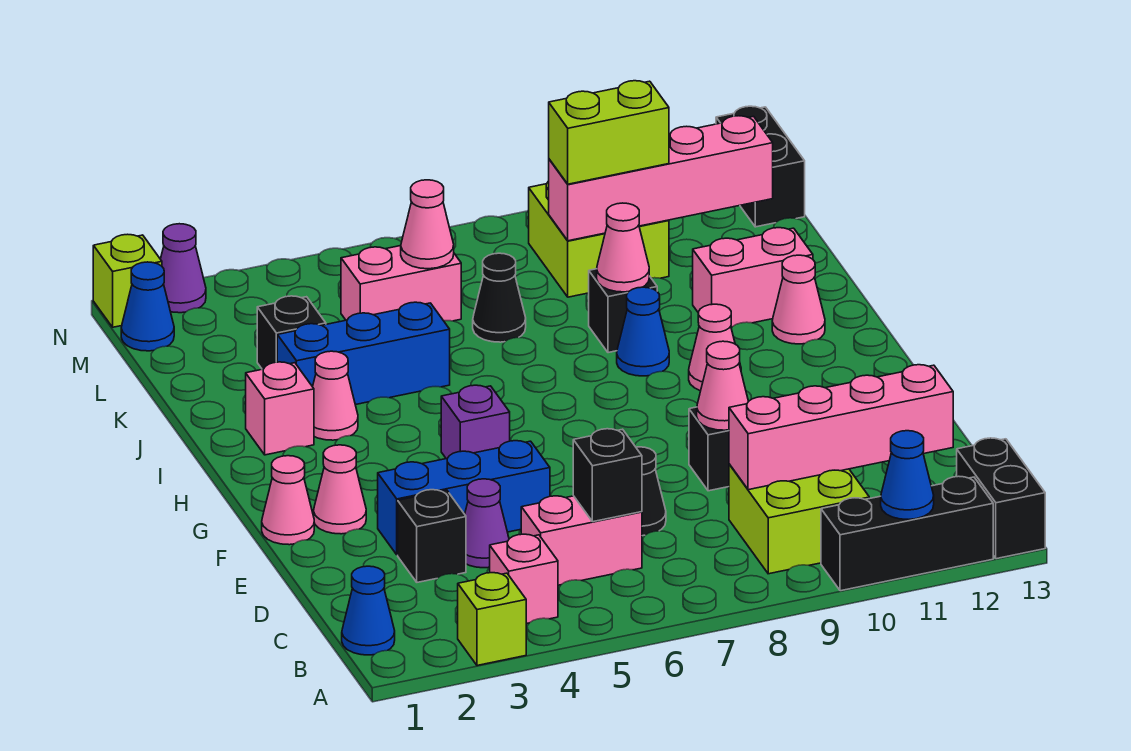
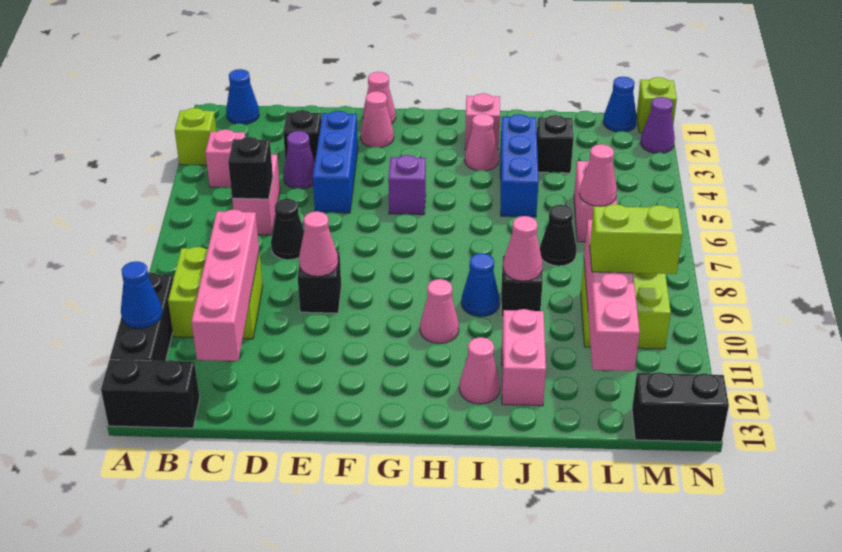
lime brick L9:L10 level 3 -> lime brick L10:M10 level 3

